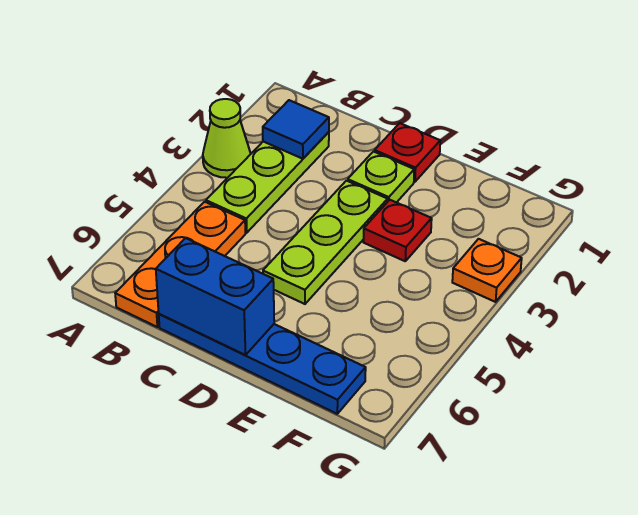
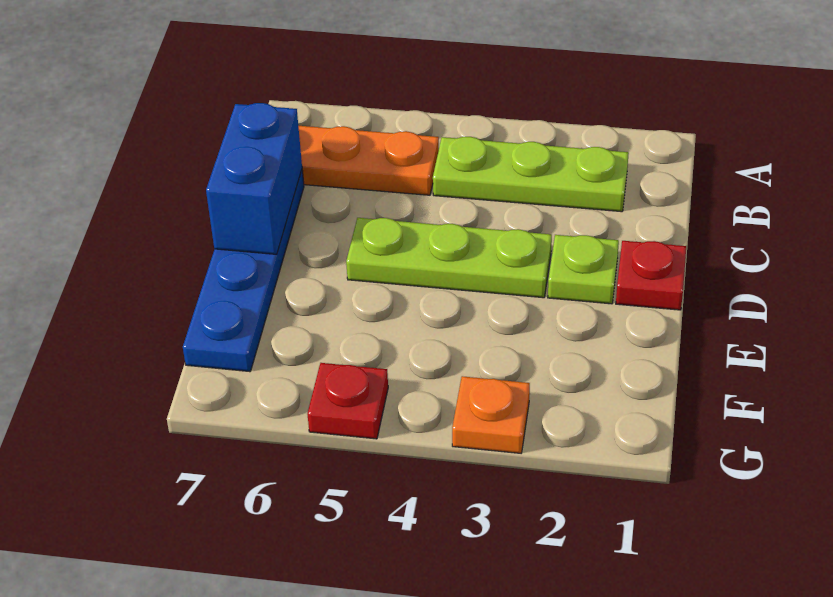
lime cone A3 level 1 -> none
blue tile B2 level 2 -> none
red plate E3 level 1 -> red plate G5 level 1

